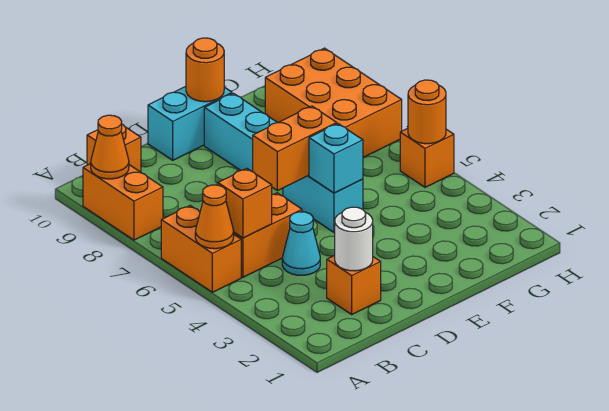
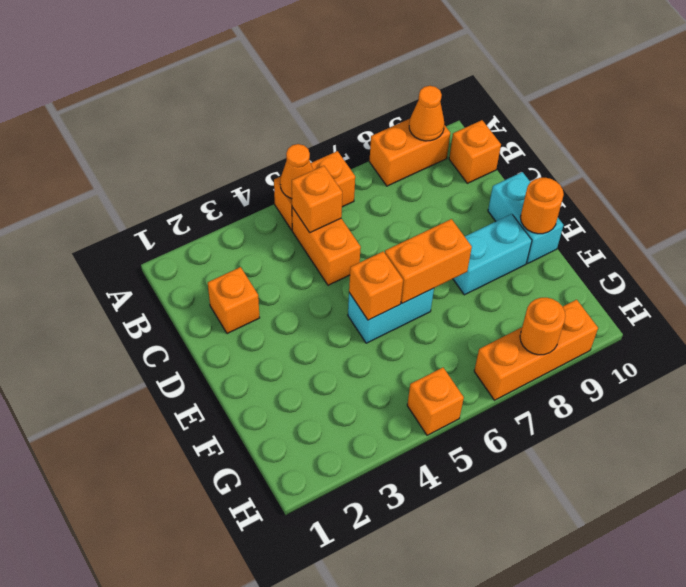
white round brick C2 level 2 -> none
cyan cone C4 level 1 -> none
orange brick D6:E6 level 2 -> orange brick E6:E7 level 2
cyan brick E5 level 2 -> orange brick E5 level 2
orange brick G7:H9 level 1 -> orange brick H7:H9 level 1
orange round brick H5 level 2 -> orange round brick H8 level 2

